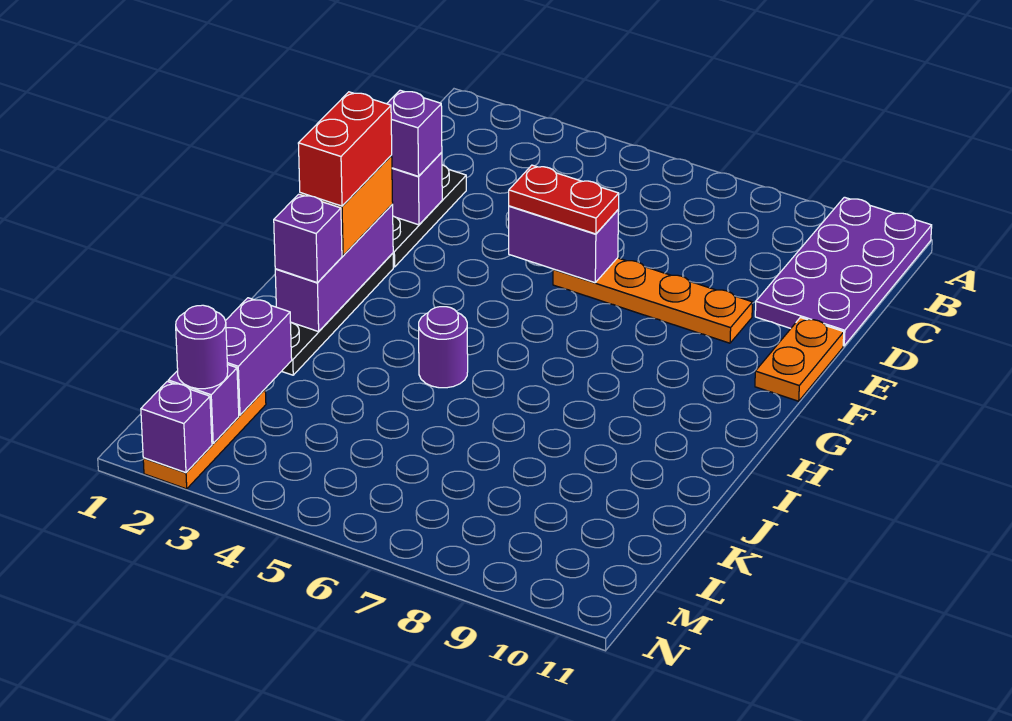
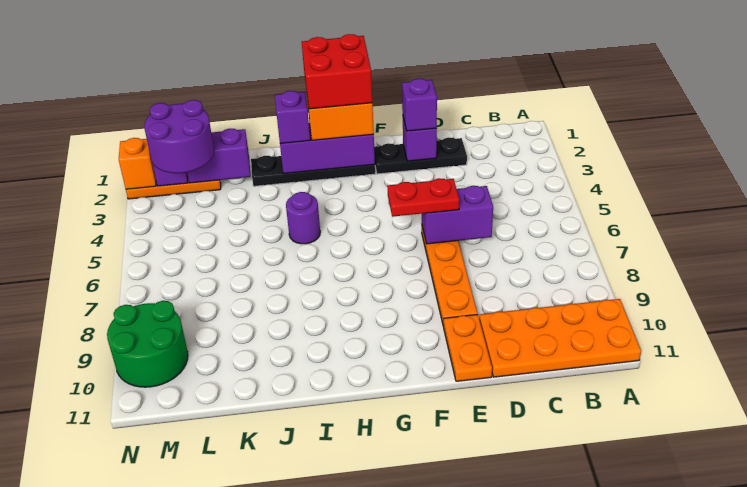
purple plate A10:D11 level 1 -> orange plate A10:D11 level 1
purple brick E5:E6 level 2 -> purple brick D6:E6 level 2
red plate E5:E6 level 3 -> red plate E6:F6 level 3
orange plate E11:F11 level 1 -> orange plate E10:E11 level 1
red brick G2:H2 level 4 -> red brick G1:H2 level 4
purple round brick M2 level 3 -> purple round brick L2:M3 level 3
none -> green round brick M9:N10 level 1
purple brick N2 level 2 -> orange brick N2 level 2

